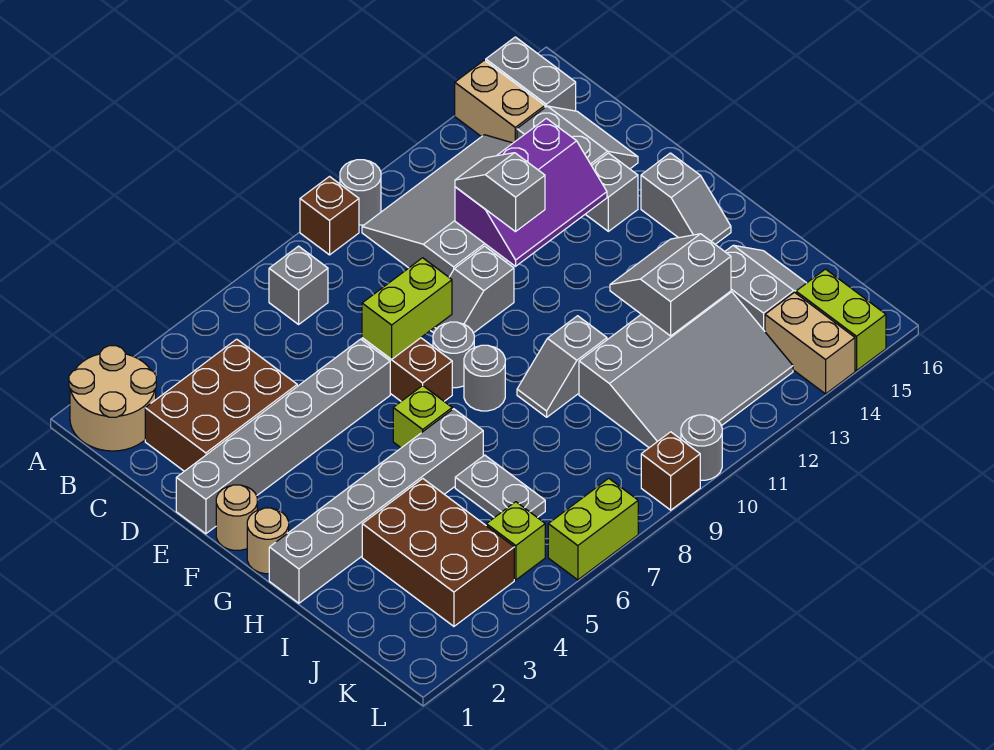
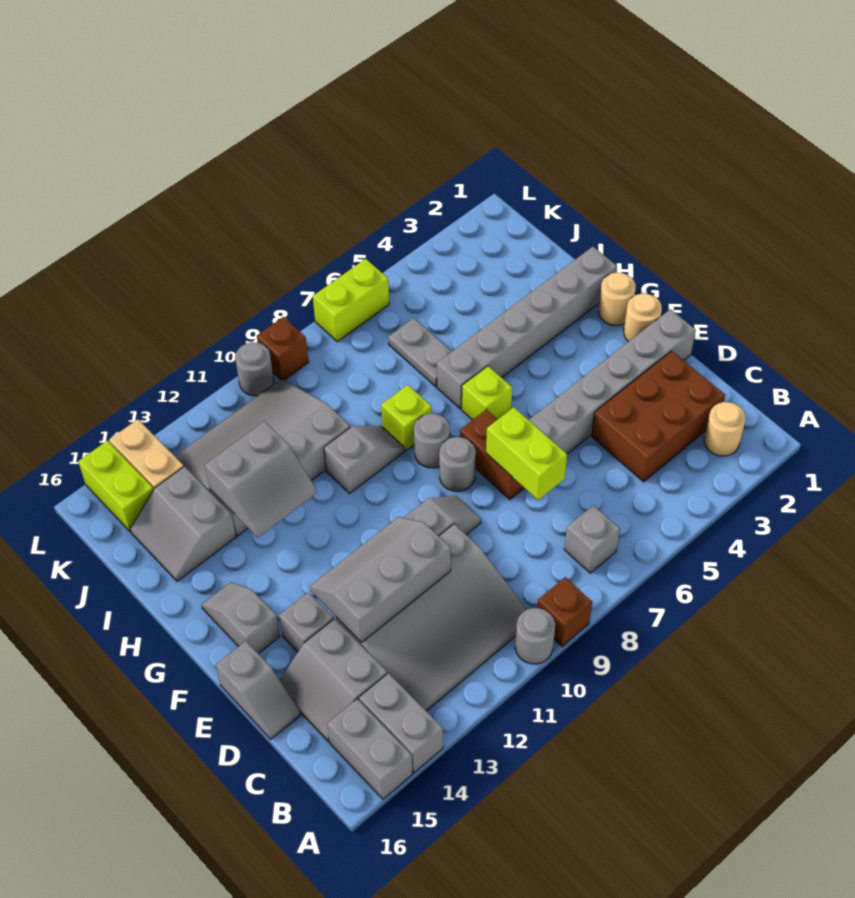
tan round brick A1:B2 level 1 -> tan round brick B2 level 1
tan brick A14:B14 level 1 -> grey brick A14:B14 level 1
purple slope D11:E13 level 2 top D -> grey slope D11:E13 level 2 top D
grey slope D11:E11 level 3 top E -> grey slope D16:E16 level 1 top E
lime brick E7:E8 level 2 -> lime brick D7:E7 level 2
brown brick I3:K4 level 1 -> none
lime brick K5 level 1 -> lime brick H8 level 1

